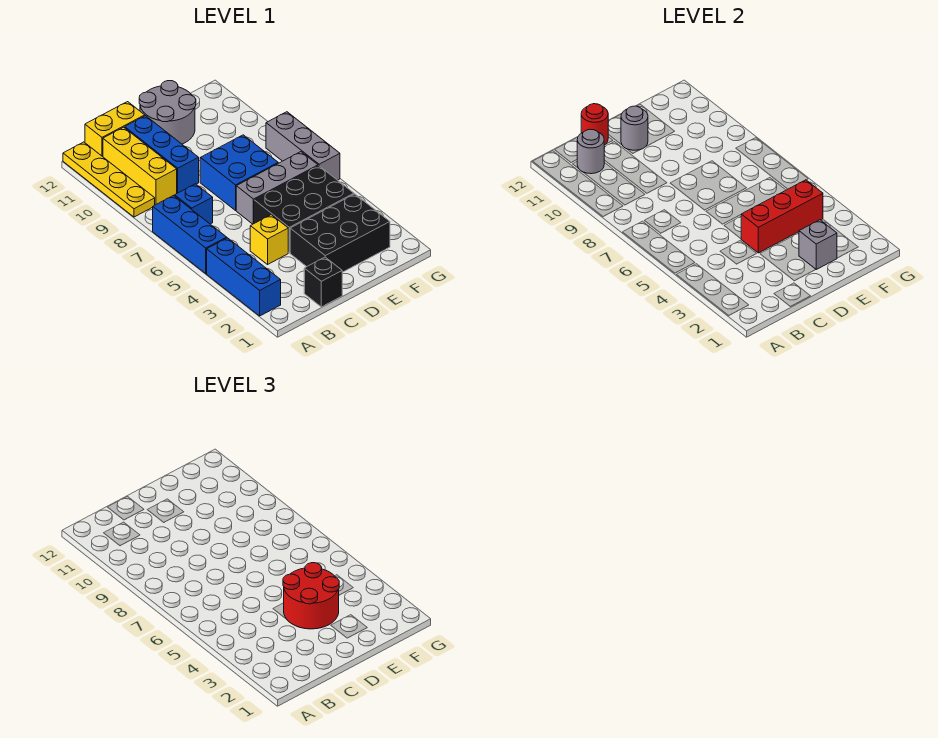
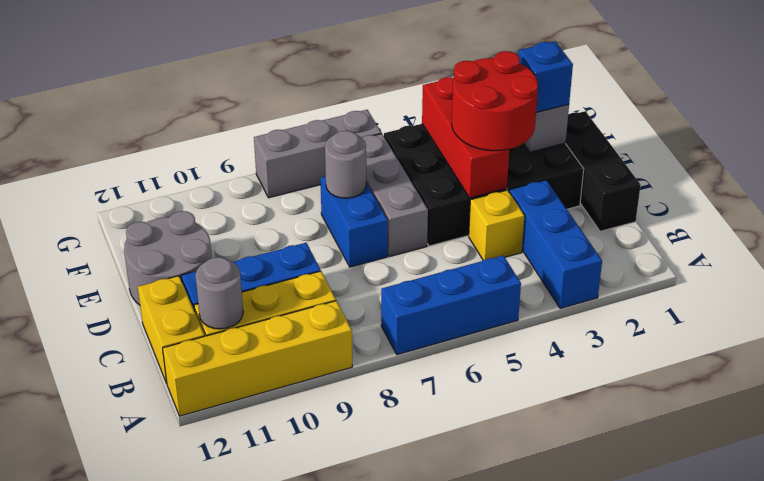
blue brick A2:A4 level 1 -> blue brick A3:C3 level 1
yellow plate A9:A12 level 1 -> yellow brick A9:A12 level 1
blue brick B7 level 1 -> blue brick E2 level 3
black brick C1 level 1 -> black brick C1:E1 level 1
red round brick C12 level 2 -> none
blue brick D7:E8 level 1 -> blue brick D7:E7 level 1
grey round brick D11 level 2 -> grey round brick E7 level 2

